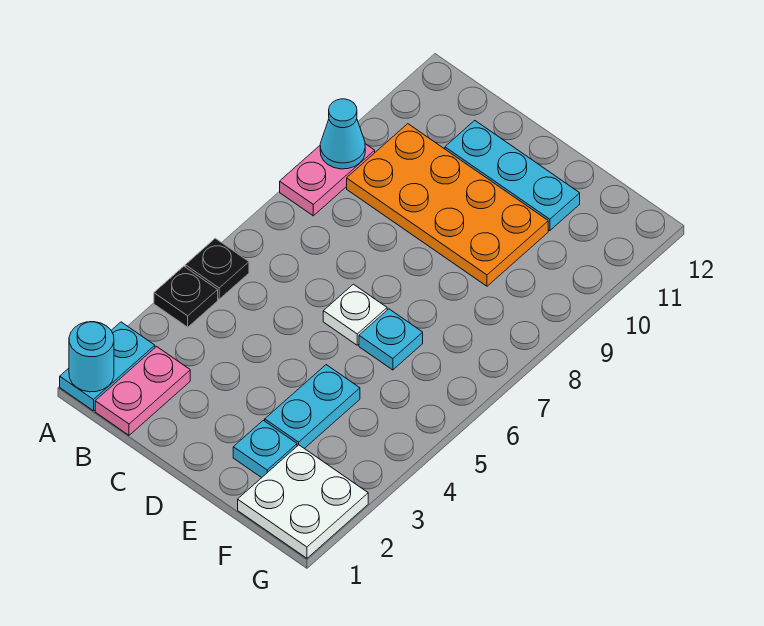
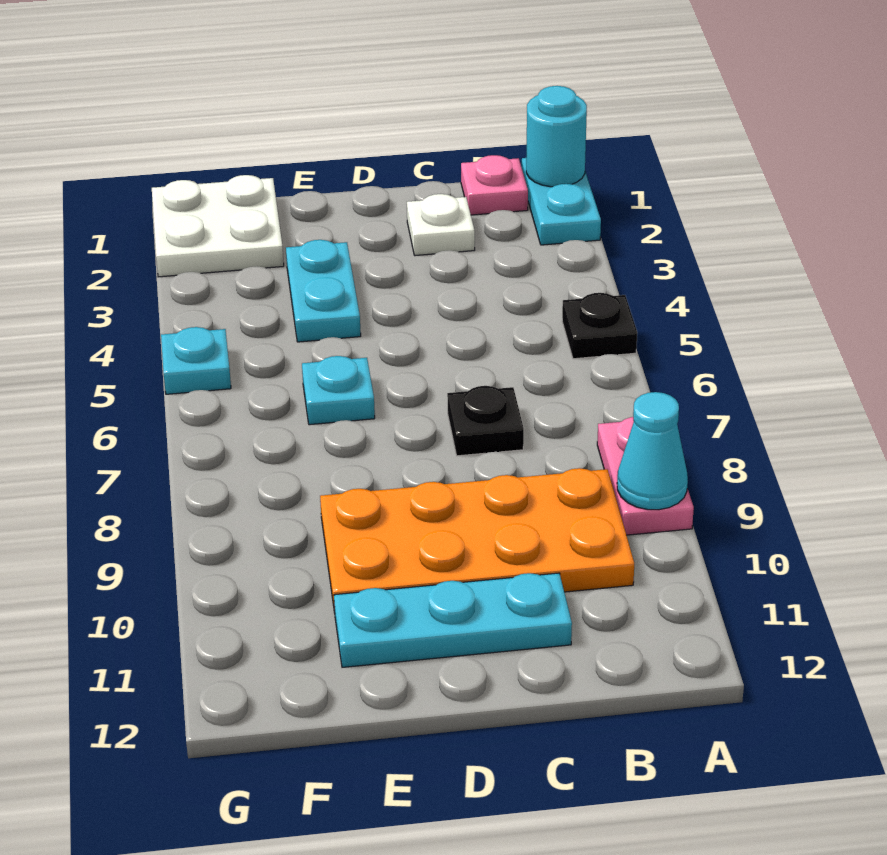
black plate A4 level 1 -> black plate C7 level 1
pink plate B1:B2 level 1 -> pink plate B1 level 1
white plate D6 level 1 -> white plate C2 level 1
cyan plate E2 level 1 -> cyan plate G5 level 1

